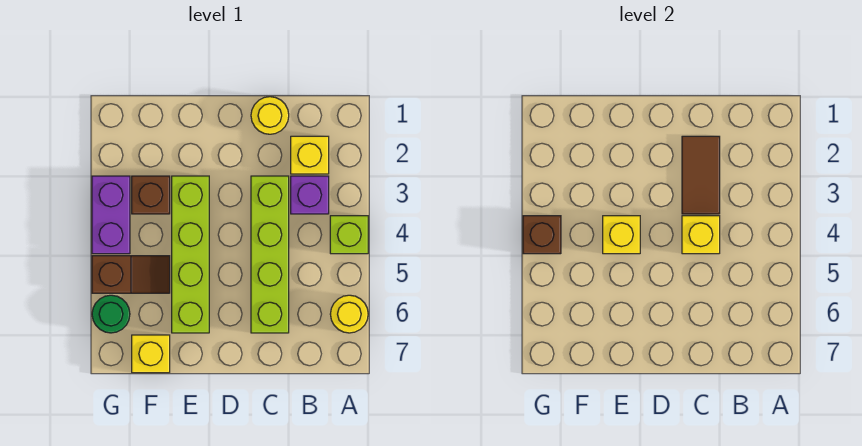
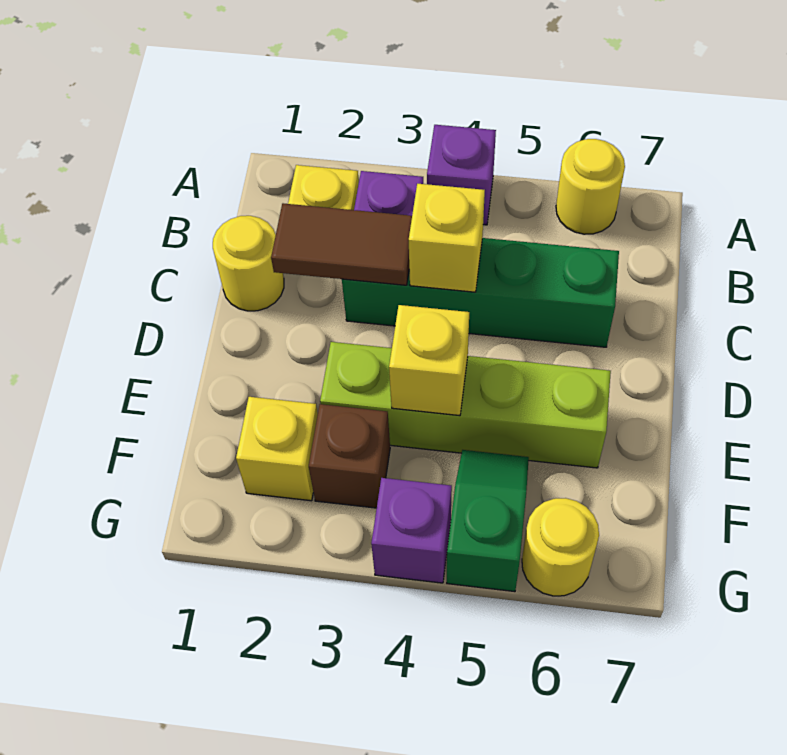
lime brick A4 level 1 -> purple brick A4 level 1
lime brick C3:C6 level 1 -> green brick C3:C6 level 1
brown slope F5:G5 level 1 top G -> green slope F5:G5 level 1 top G
yellow brick F7 level 1 -> yellow brick F2 level 1
purple brick G3:G4 level 1 -> purple brick G4 level 1
brown brick G4 level 2 -> none
green round brick G6 level 1 -> yellow round brick G6 level 1

